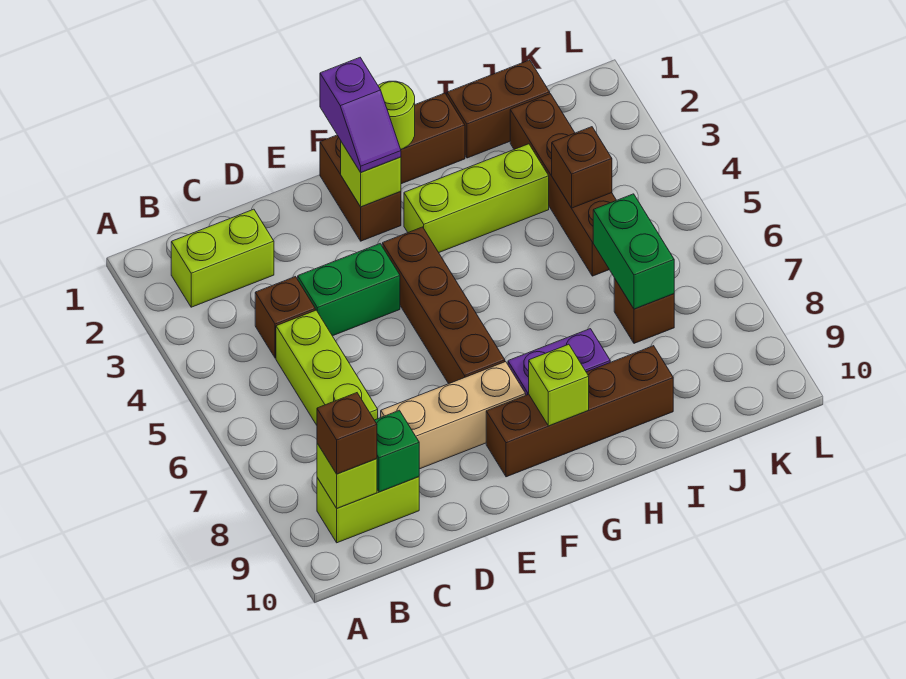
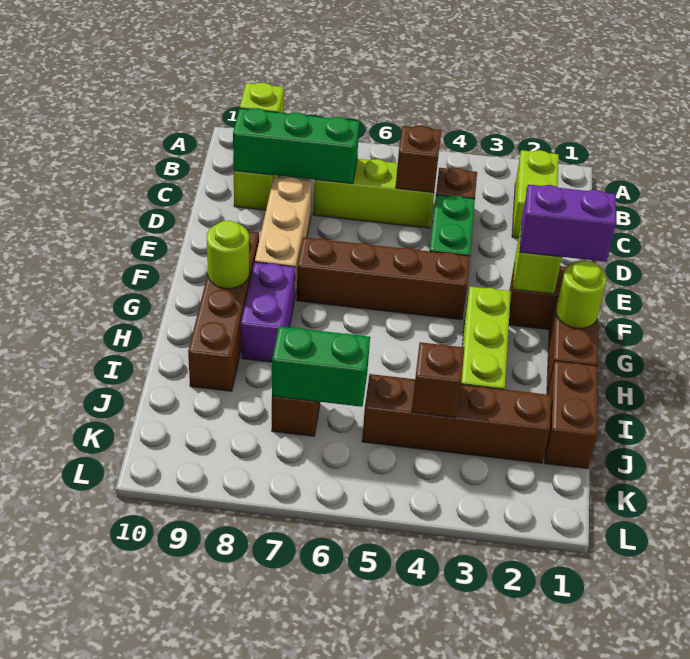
brown brick B9 level 3 -> brown brick C5 level 2
green brick C9 level 2 -> green brick C7:C9 level 2
purple slope F1:F2 level 3 top 1 -> purple brick F1:F2 level 3
lime brick G9 level 2 -> lime round brick G9 level 2

